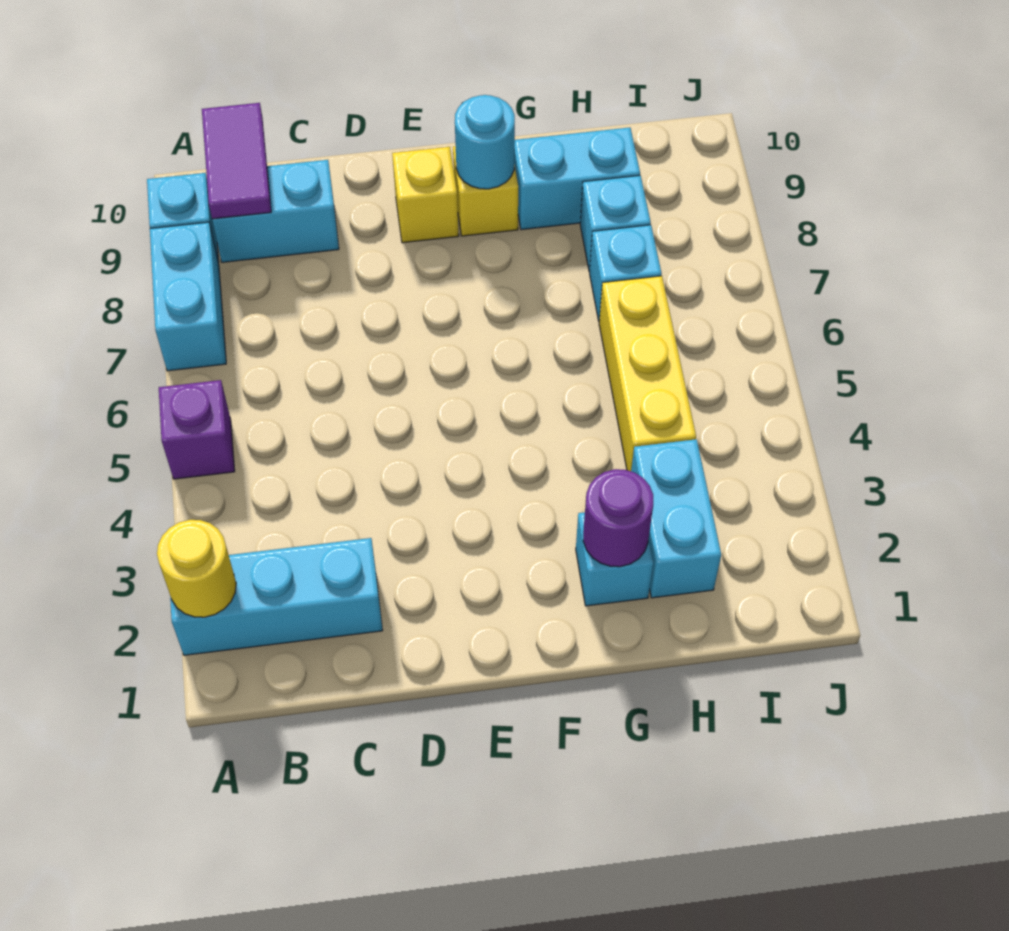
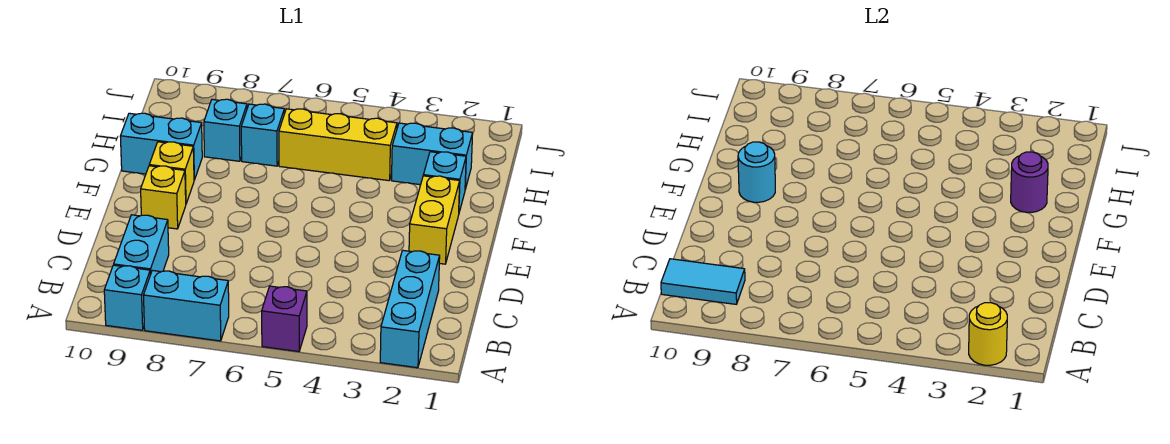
purple tile B9:B10 level 2 -> cyan tile B9:B10 level 2
none -> yellow brick E2:F2 level 1
cyan brick G9:H9 level 1 -> cyan brick G9:G10 level 1

